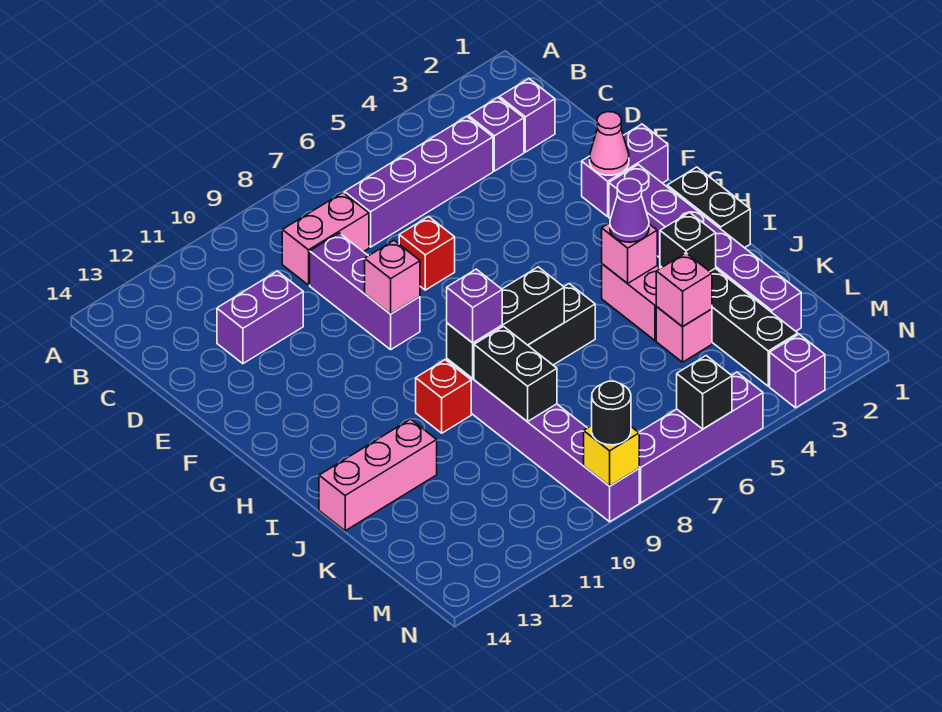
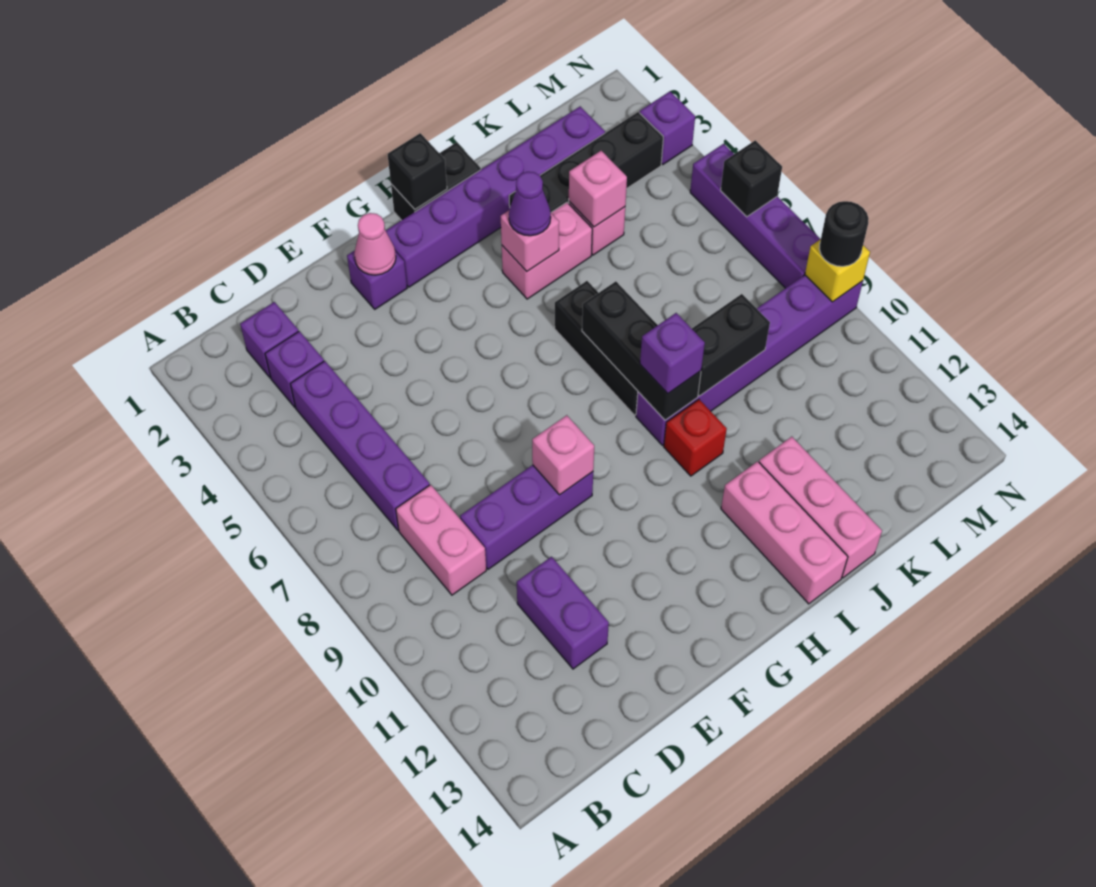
red brick E7 level 1 -> none
purple brick F1:F2 level 1 -> purple brick F2 level 1
none -> pink brick I12:I14 level 1
black brick J3 level 2 -> black brick H1 level 2

